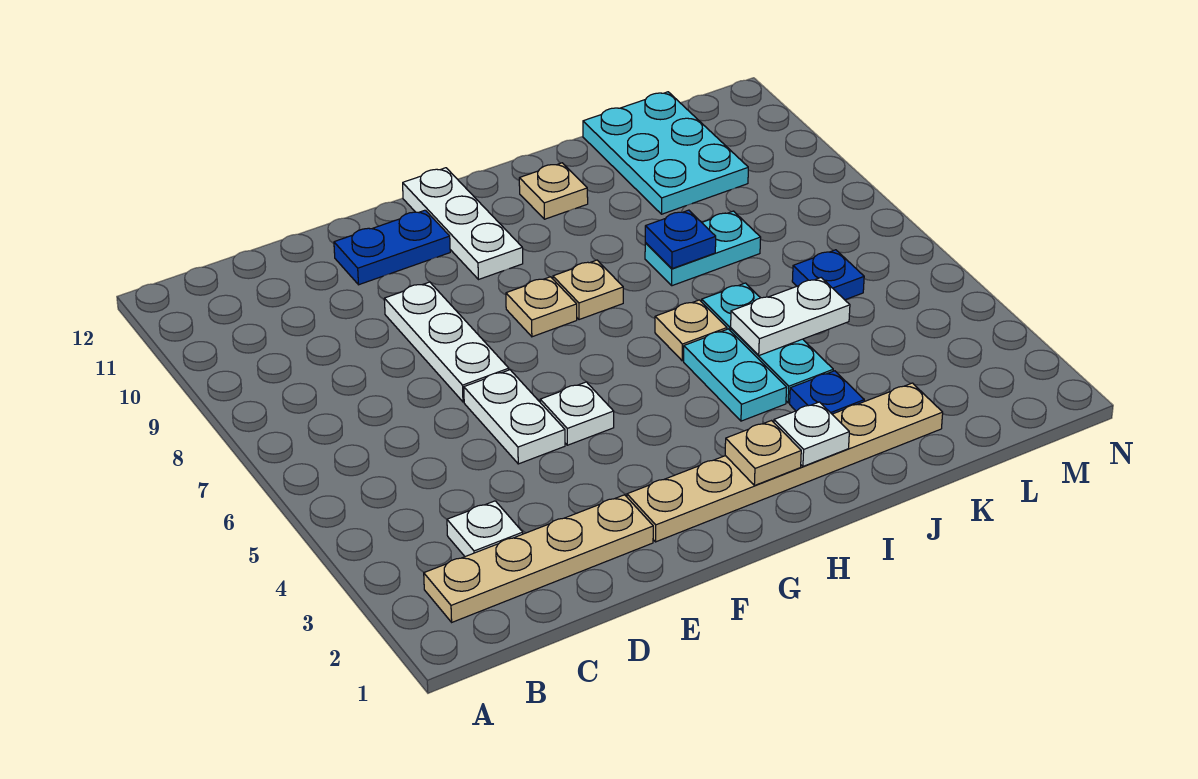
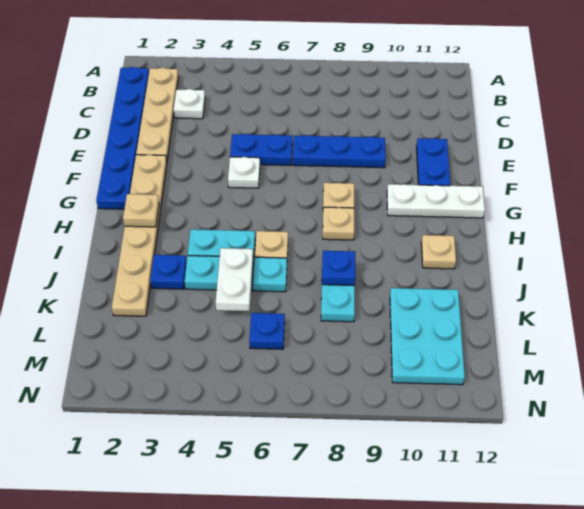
none -> blue plate B1:G1 level 1
white plate E5:E6 level 1 -> blue plate E5:E6 level 1
white plate E7:E9 level 1 -> blue plate E7:E9 level 1
white plate I2 level 2 -> none
cyan plate K10:L12 level 1 -> cyan plate K10:M11 level 1

